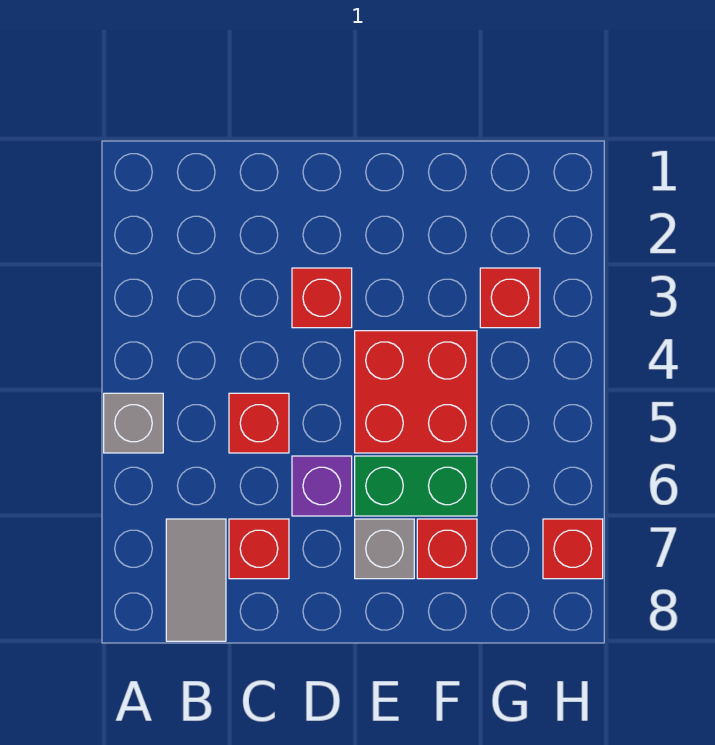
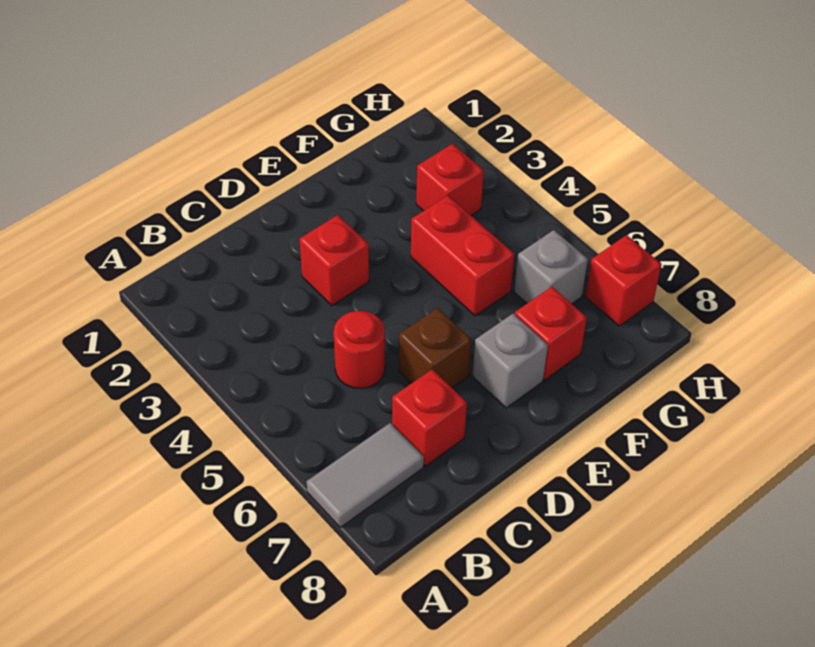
grey brick A5 level 1 -> grey brick G6 level 1
grey tile B7:B8 level 1 -> grey tile A7:B7 level 1
red brick C5 level 1 -> red round brick C5 level 1
purple brick D6 level 1 -> brown brick D6 level 1
red brick E4:F5 level 1 -> red brick F4:F5 level 1
green brick E6:F6 level 1 -> none

